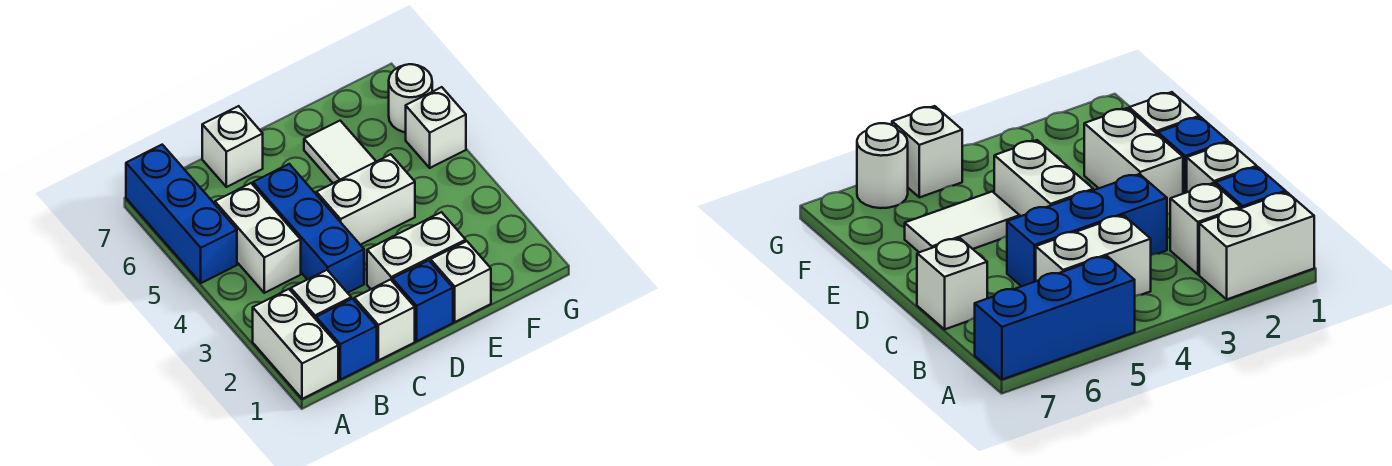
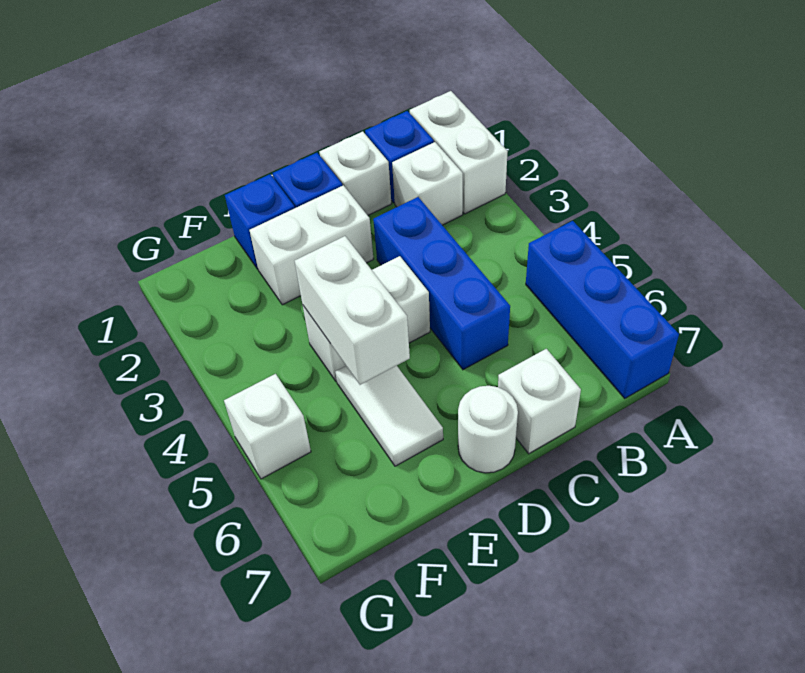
white brick B4:B5 level 1 -> white brick E4:E5 level 2
white brick E1 level 1 -> blue brick E1 level 1
white round brick G6 level 1 -> white round brick D7 level 1

